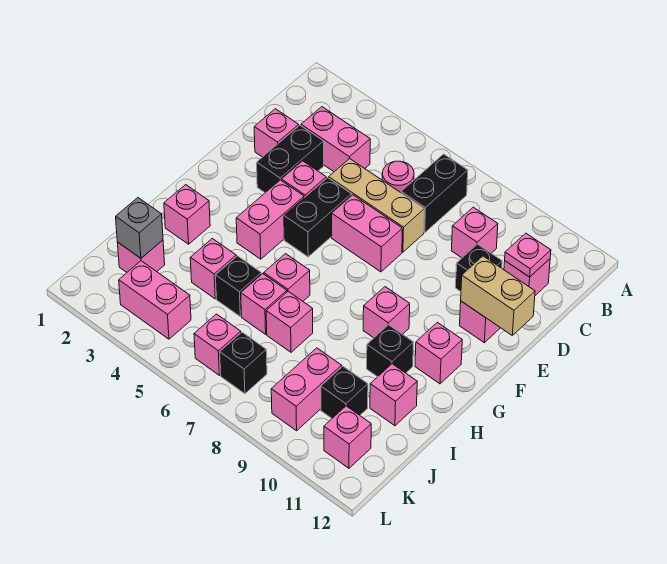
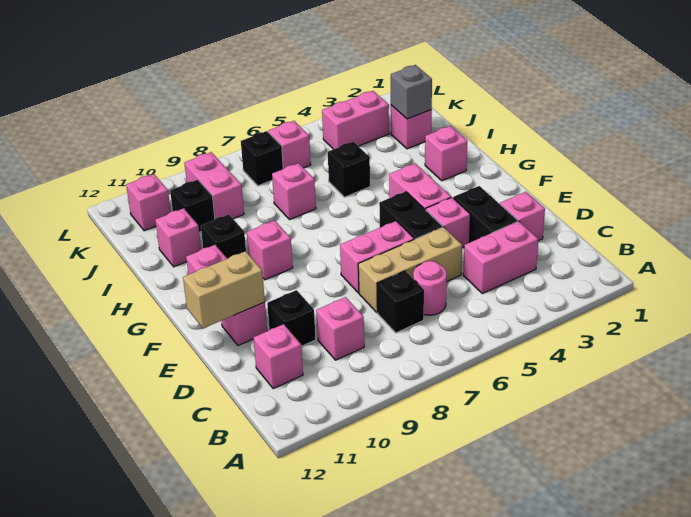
black brick B7:C7 level 1 -> black brick C7 level 1
pink plate C11 level 2 -> none
pink brick H6 level 1 -> none
pink brick I4 level 1 -> none
pink brick I6 level 1 -> none

